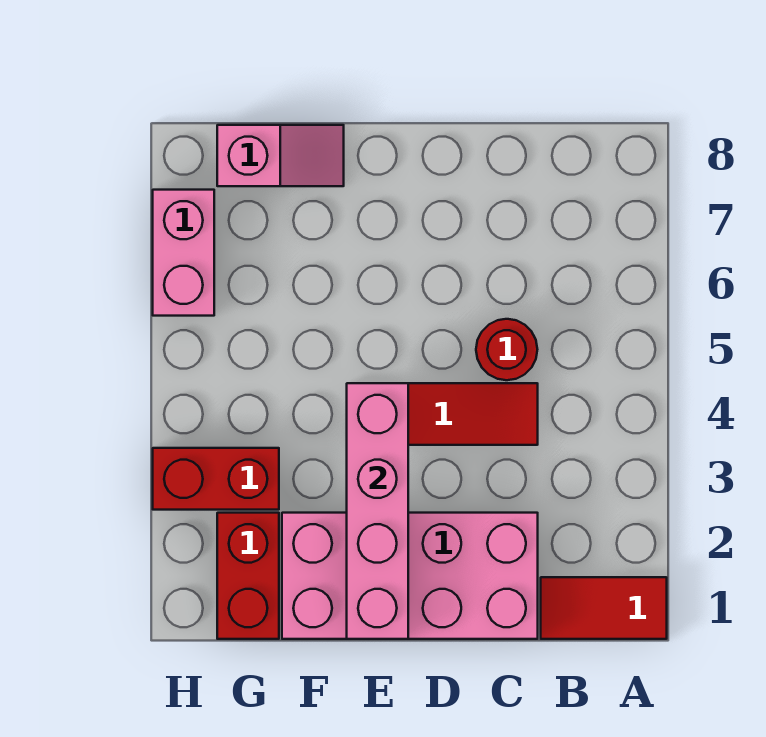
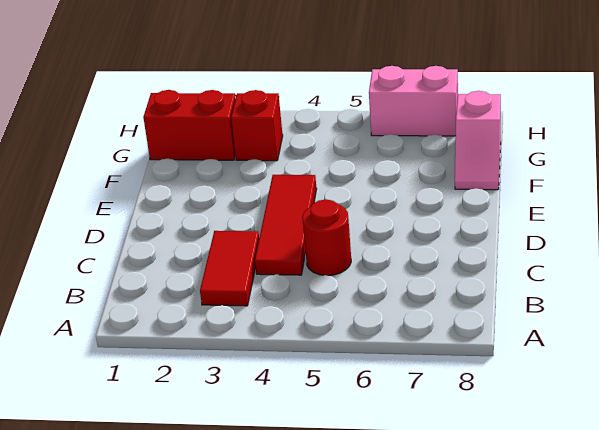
red tile A1:B1 level 1 -> red tile B3:C3 level 1
pink brick C1:F2 level 1 -> none
pink brick E1:E4 level 2 -> none
red brick G3:H3 level 1 -> red brick G3 level 1

